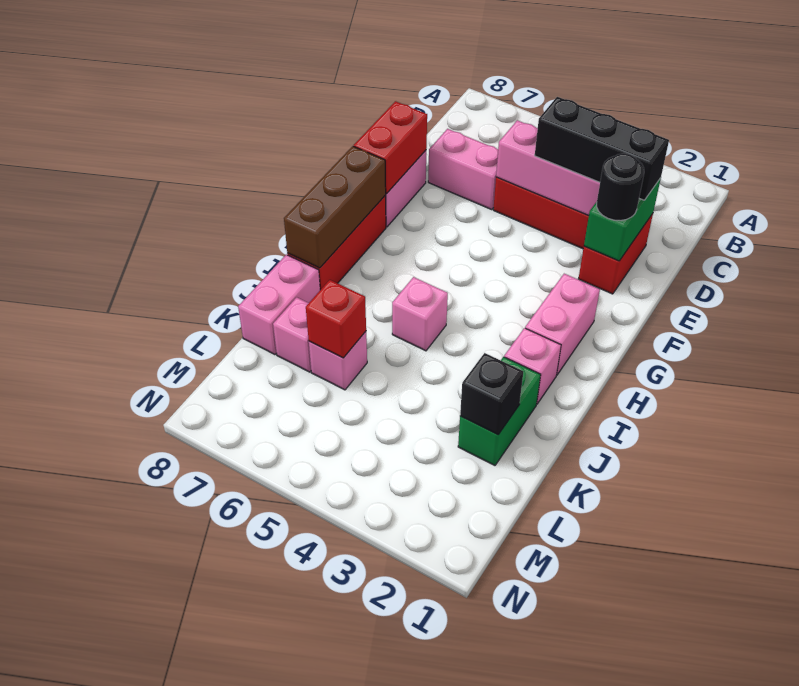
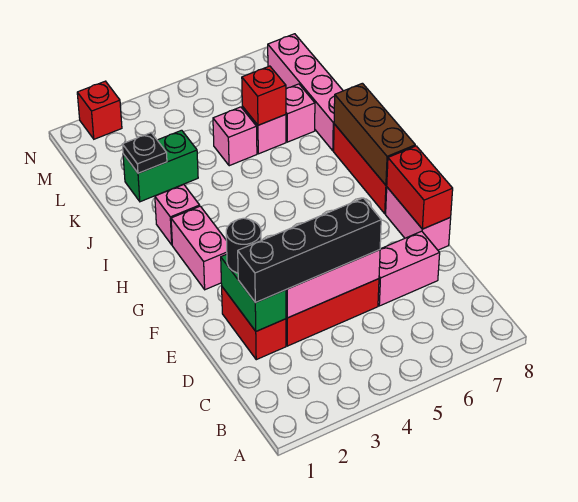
black brick D2:D4 level 3 -> black brick D2:D5 level 3
pink brick I5 level 1 -> pink brick K5 level 1
green brick J2:K2 level 1 -> green brick K2:K3 level 1
pink brick J8:K8 level 1 -> pink brick J8:M8 level 1
black brick K2 level 2 -> black plate K2 level 2
none -> red brick N2 level 1

